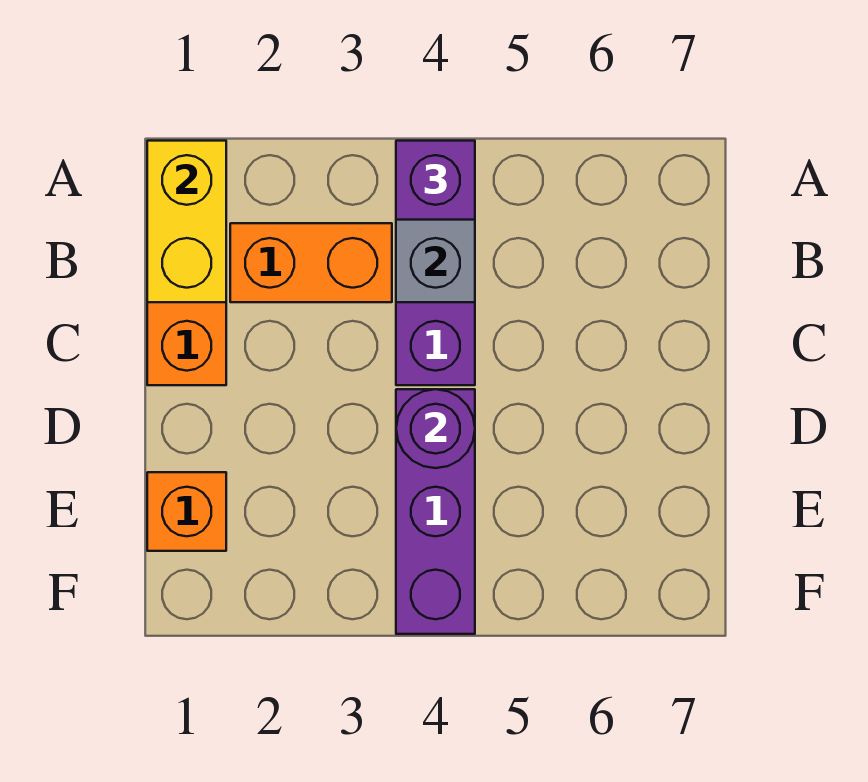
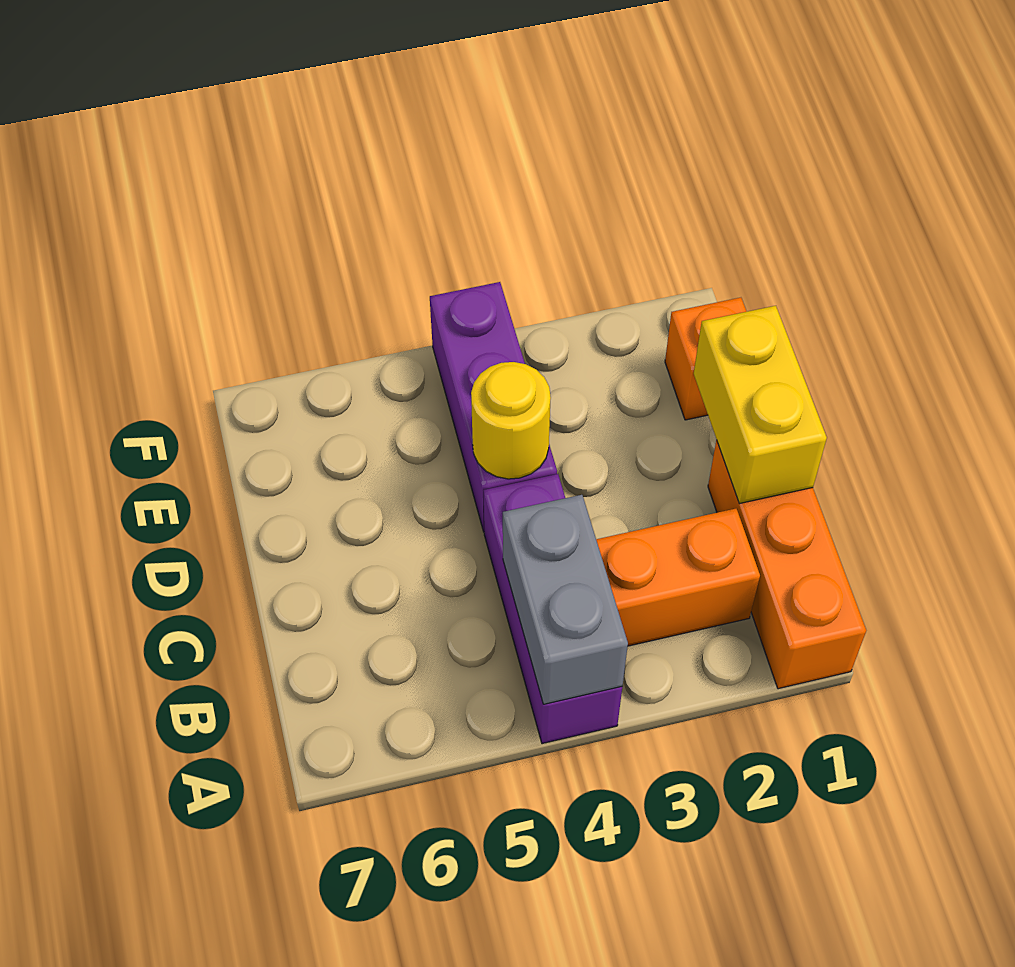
yellow brick A1:B1 level 2 -> yellow brick C1:D1 level 2
purple brick A4 level 3 -> none
purple round brick D4 level 2 -> yellow round brick D4 level 2

